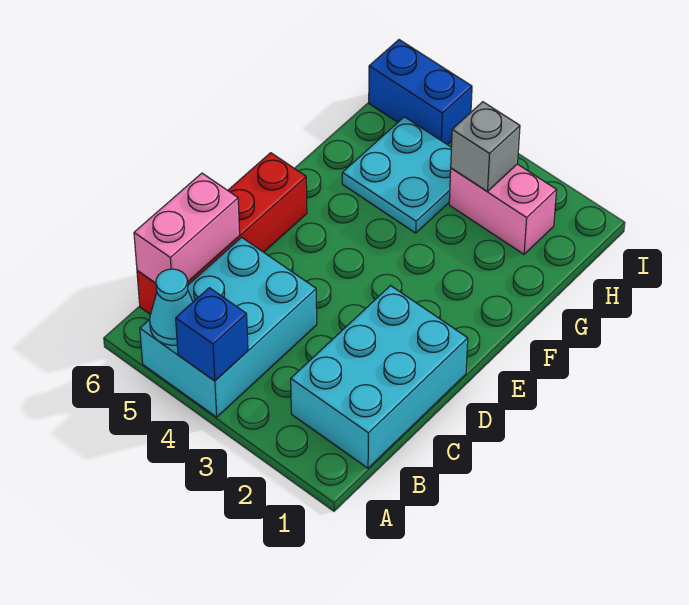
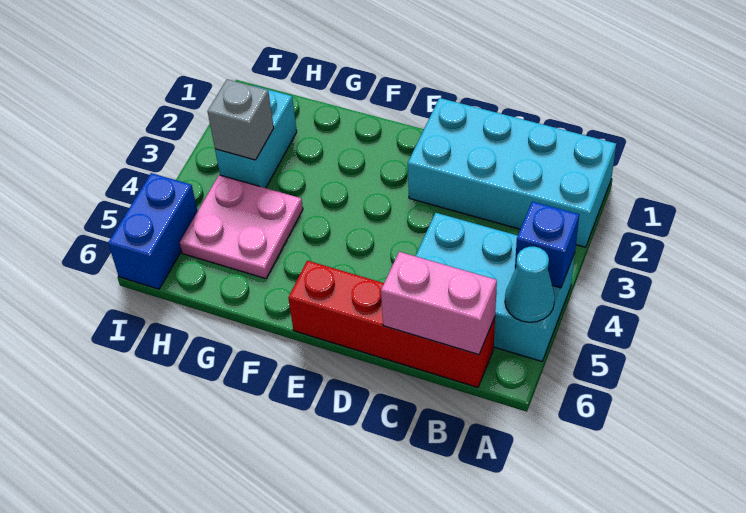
cyan brick B1:D2 level 1 -> cyan brick A1:D2 level 1
cyan plate G4:H5 level 1 -> pink plate G4:H5 level 1
pink brick H2:H3 level 1 -> cyan brick H2:H3 level 1

